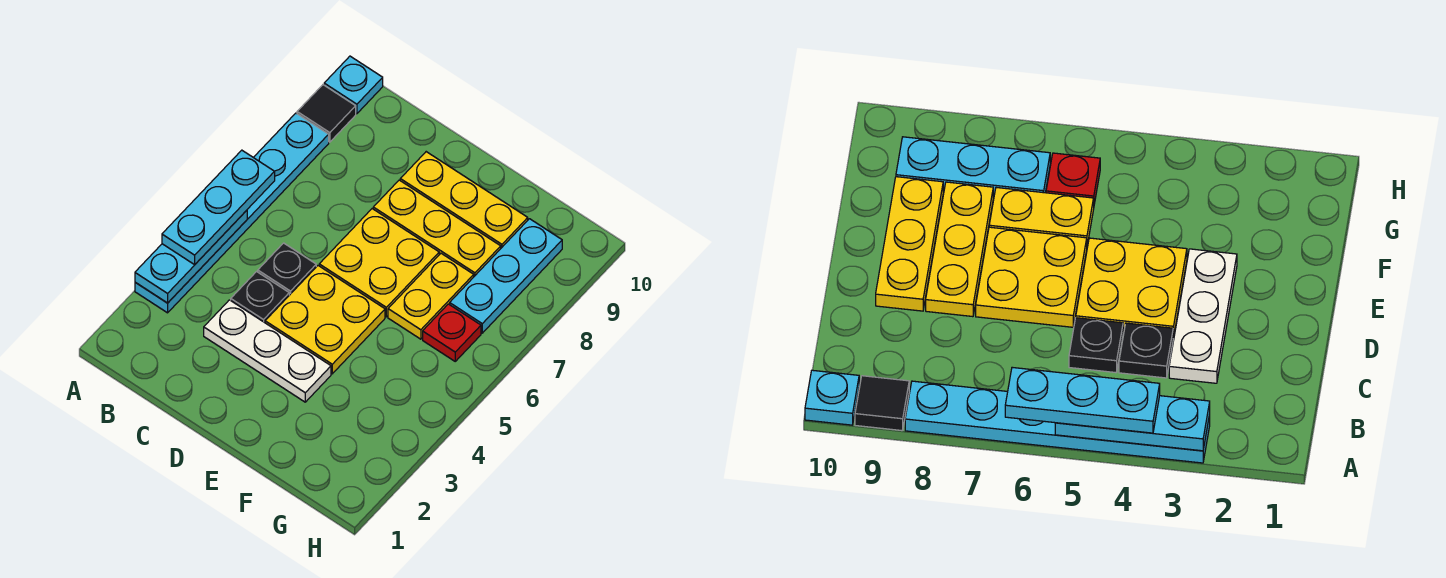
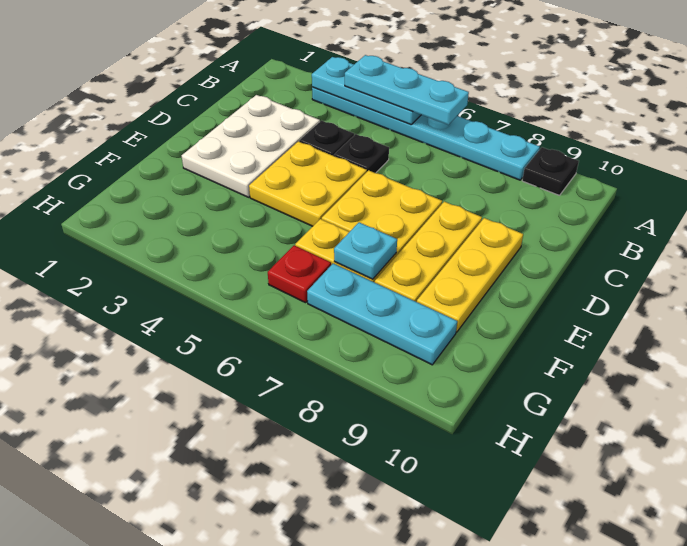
black tile A9 level 1 -> black plate A9 level 1
cyan plate A10 level 1 -> cyan plate F7 level 2
white plate C3:E3 level 1 -> white plate C2:E3 level 1

